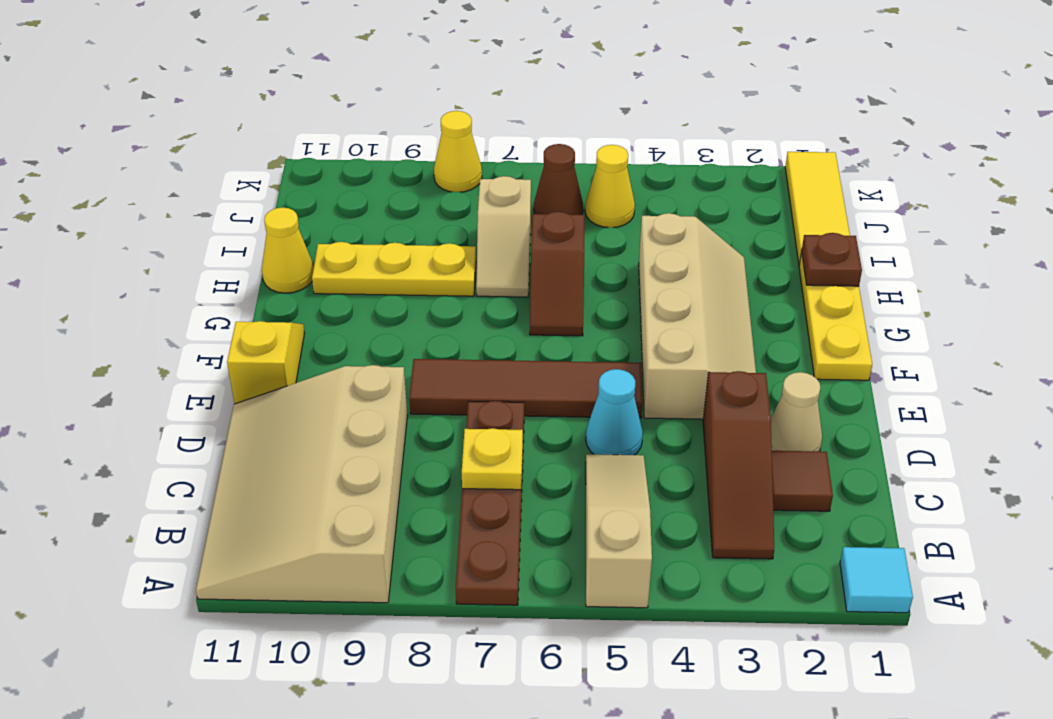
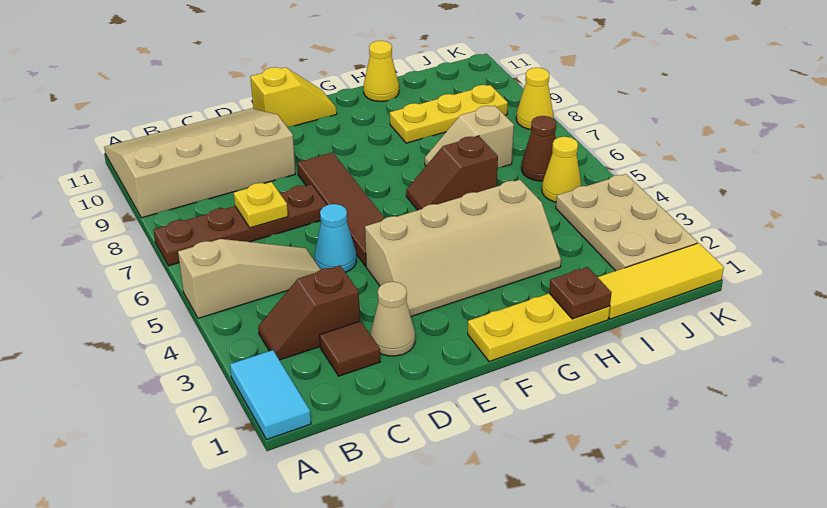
cyan tile A1 level 1 -> cyan tile A1:A2 level 1
brown slope B3:D3 level 1 top D -> brown slope B3:C3 level 1 top C
yellow plate H8:H10 level 1 -> yellow plate H9:J9 level 1
none -> tan plate J2:K4 level 1

